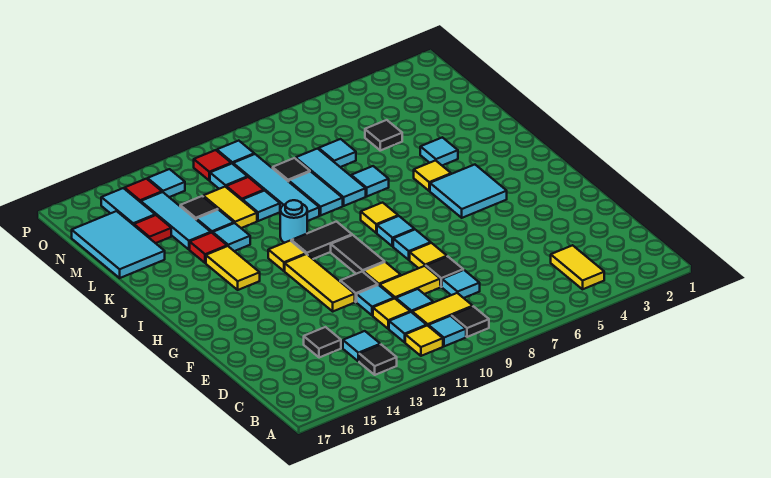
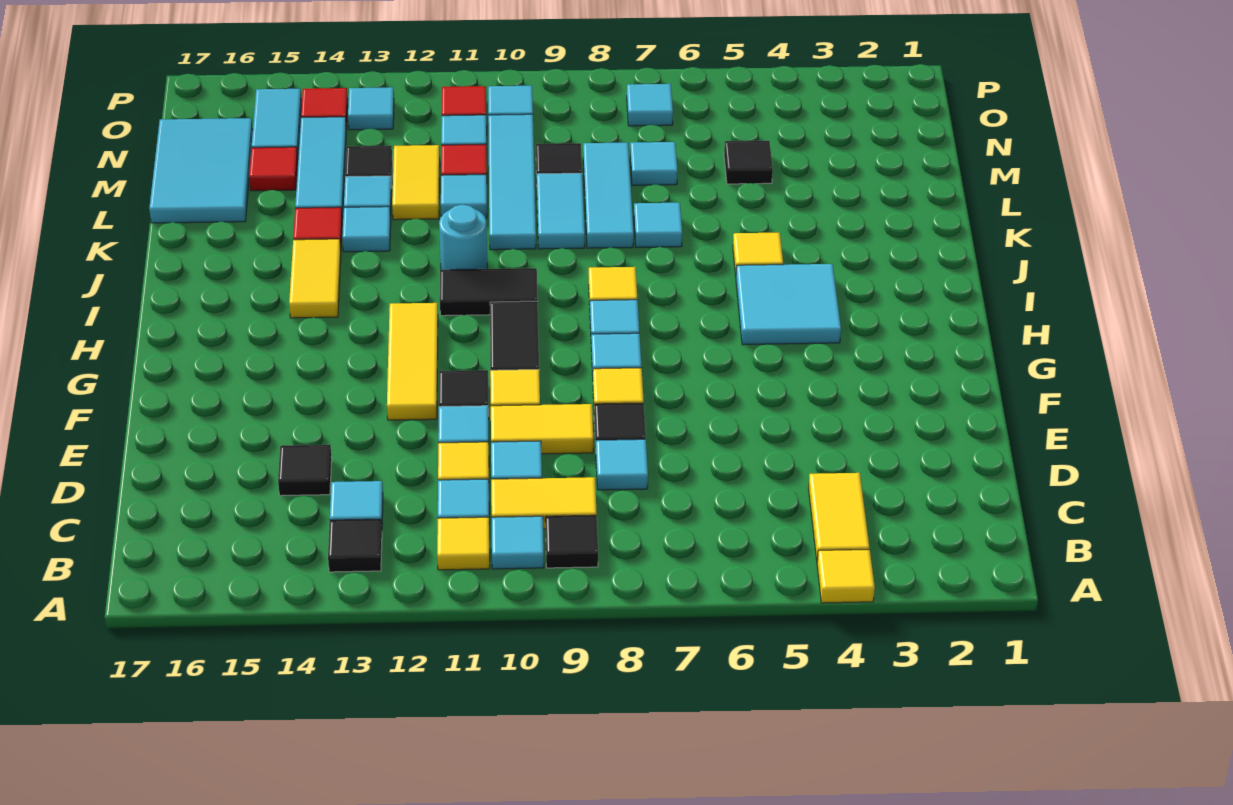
yellow tile I12 level 1 -> yellow tile A4 level 1
cyan tile K4 level 1 -> cyan tile O7 level 1

